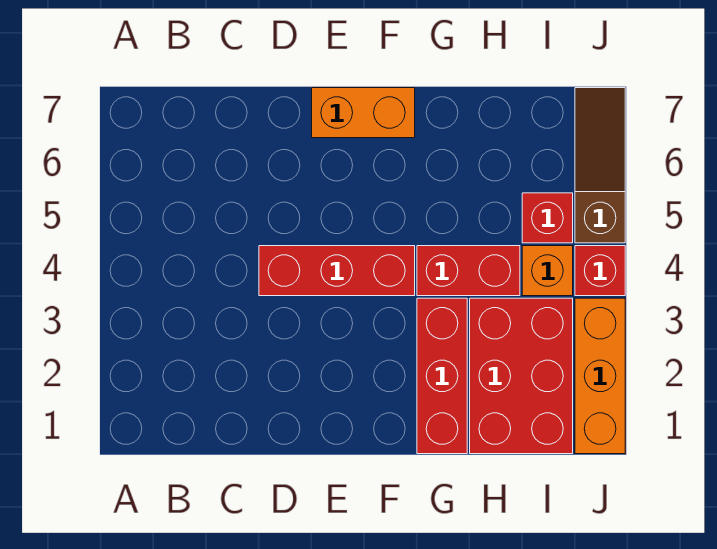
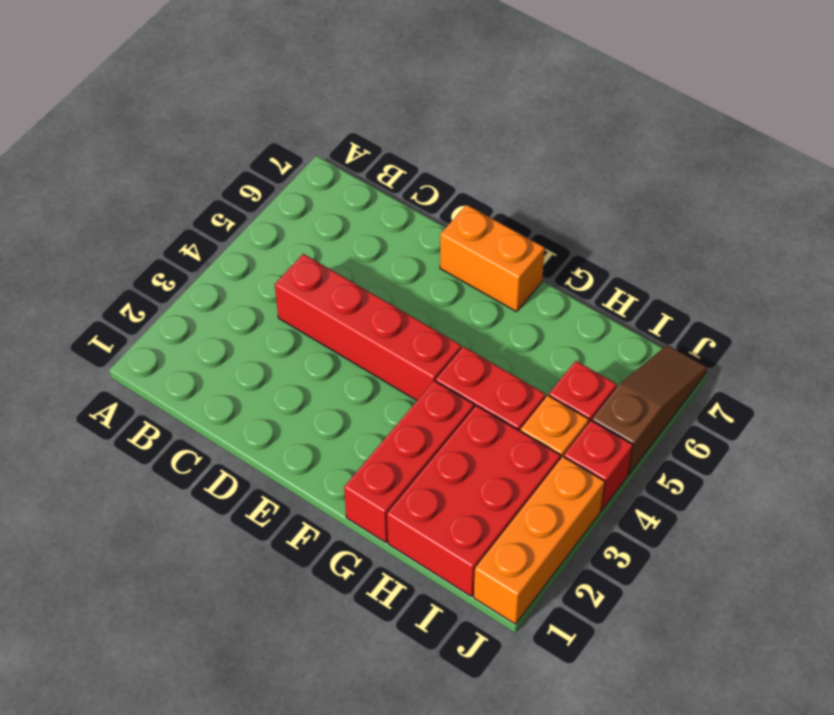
red brick D4:F4 level 1 -> red brick C4:F4 level 1

